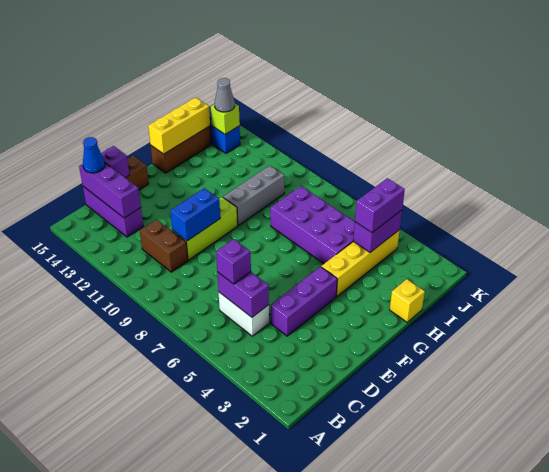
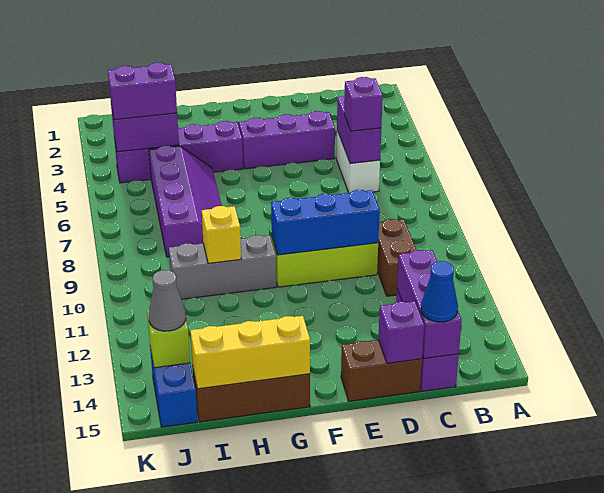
blue brick D10:E10 level 2 -> blue brick D10:F10 level 2
yellow brick G4:J4 level 1 -> purple brick G4:J4 level 1
yellow brick H1 level 1 -> yellow brick H10 level 2
purple brick H5:I8 level 1 -> purple slope H5:I8 level 1 top I

